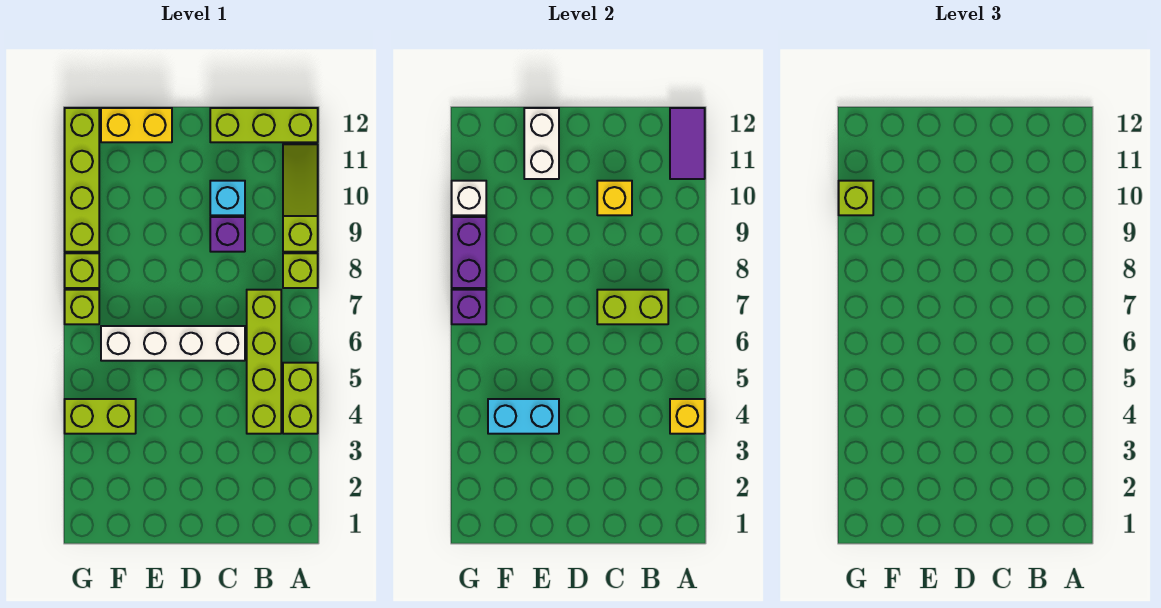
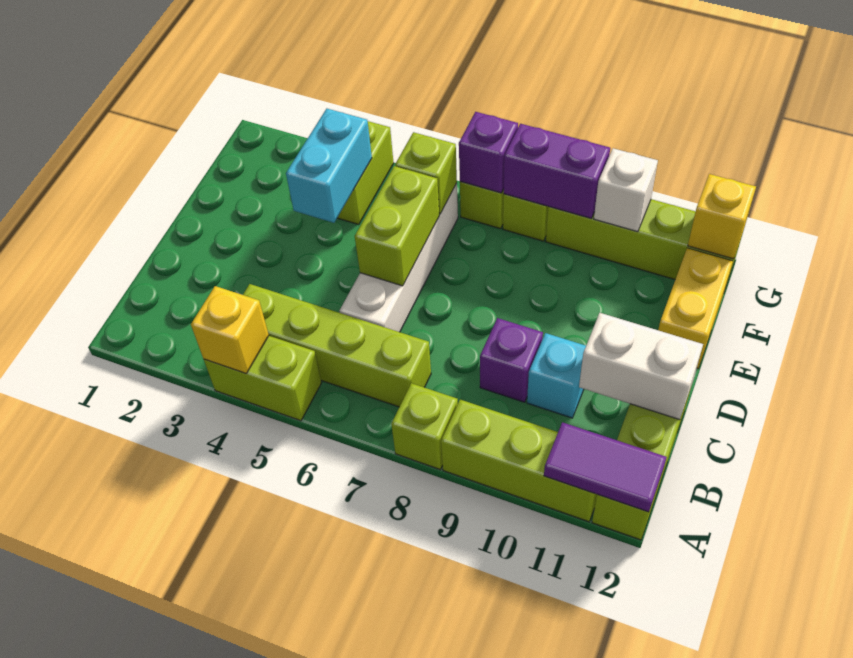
lime slope A9:A11 level 1 top 9 -> lime brick A9:A11 level 1
lime brick B7:C7 level 2 -> lime brick D6:E6 level 2
yellow brick C10 level 2 -> yellow brick G12 level 2
white brick E11:E12 level 2 -> white brick C11:C12 level 2
lime brick G10 level 3 -> lime brick F6 level 2

